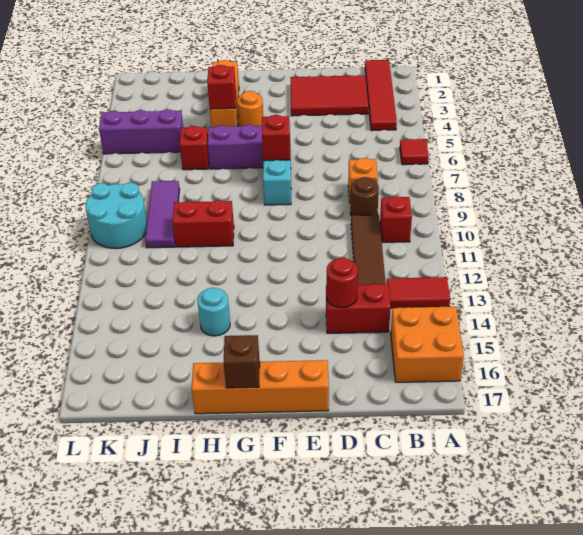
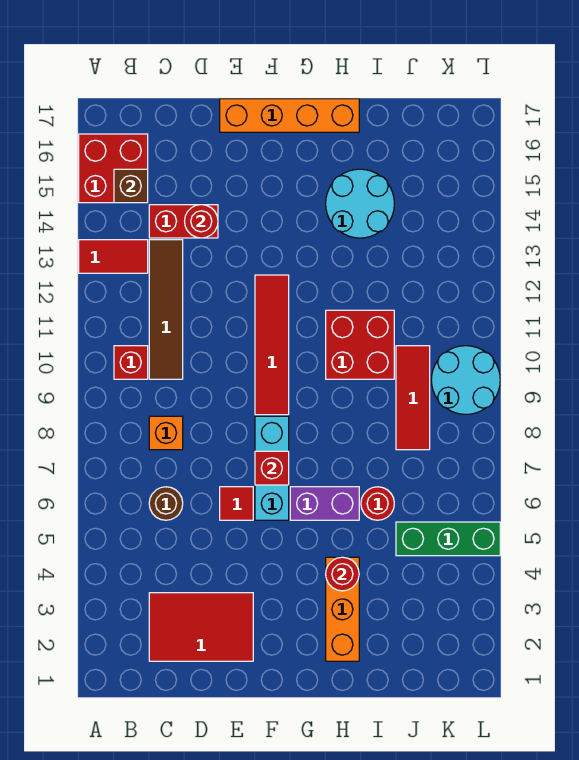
red tile A6 level 1 -> red tile E6 level 1
orange brick A15:B16 level 1 -> red brick A15:B16 level 1
red tile B1:B4 level 1 -> red tile F9:F12 level 1
brown round brick C9 level 1 -> brown round brick C6 level 1
orange round brick G4 level 1 -> none
brown brick G17 level 2 -> brown brick B15 level 2
red brick H4 level 2 -> red round brick H4 level 2
red brick H10:I10 level 1 -> red brick H10:I11 level 1
cyan round brick H14 level 1 -> cyan round brick H14:I15 level 1
red brick I6 level 1 -> red round brick I6 level 1
purple brick J5:L5 level 1 -> green brick J5:L5 level 1
purple tile J8:J10 level 1 -> red tile J8:J10 level 1

